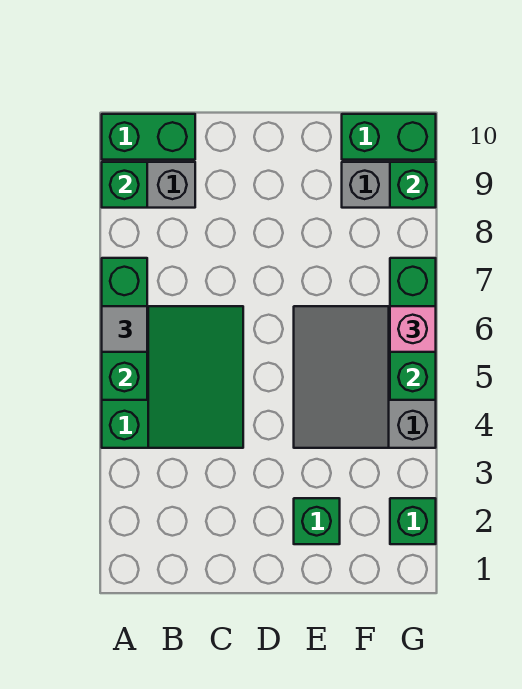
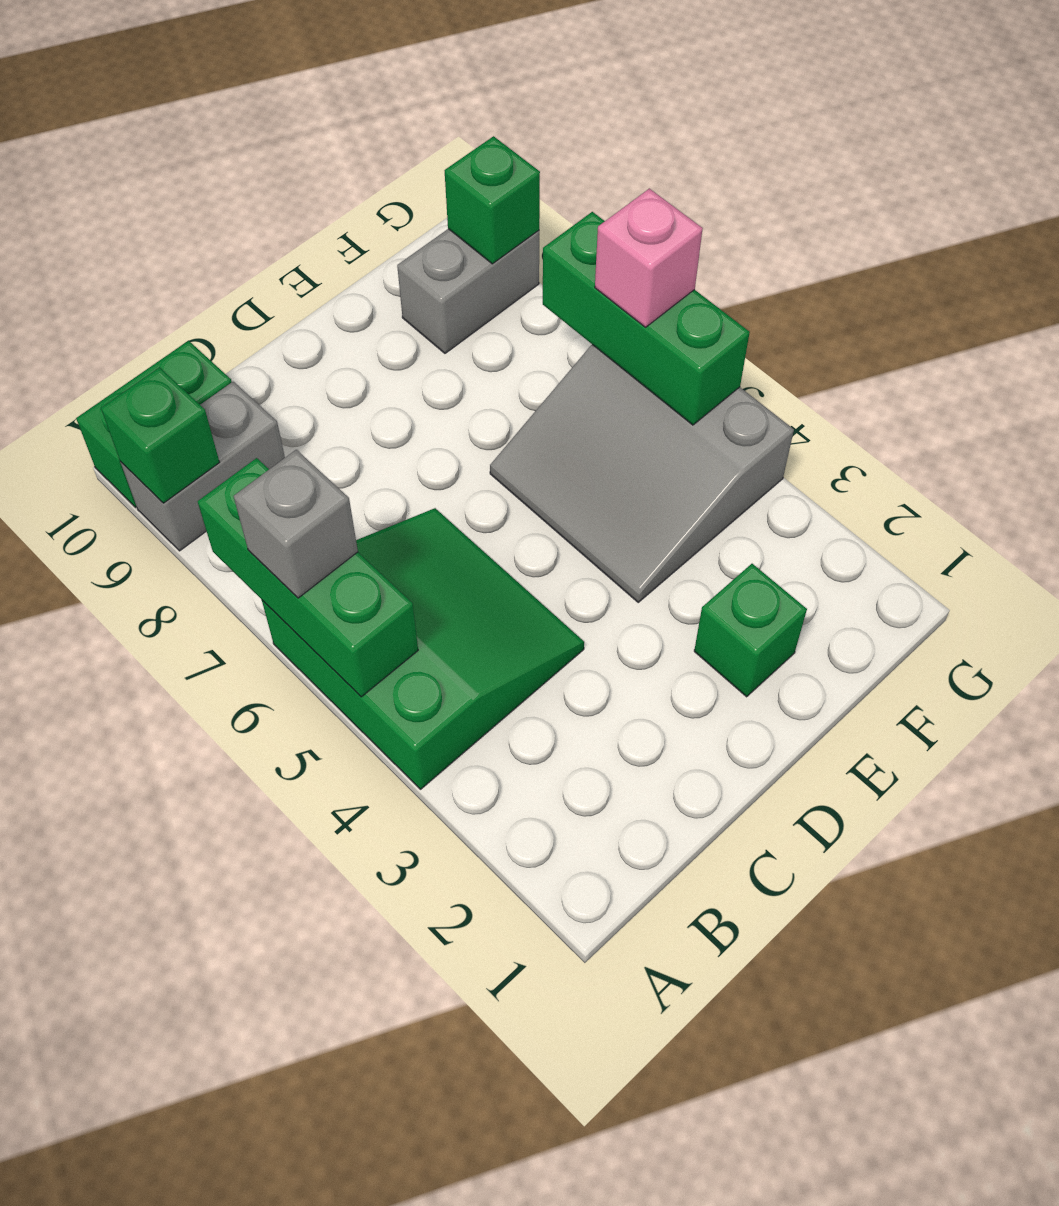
grey tile A6 level 3 -> grey brick A6 level 3
green brick F10:G10 level 1 -> none
green brick G2 level 1 -> none

